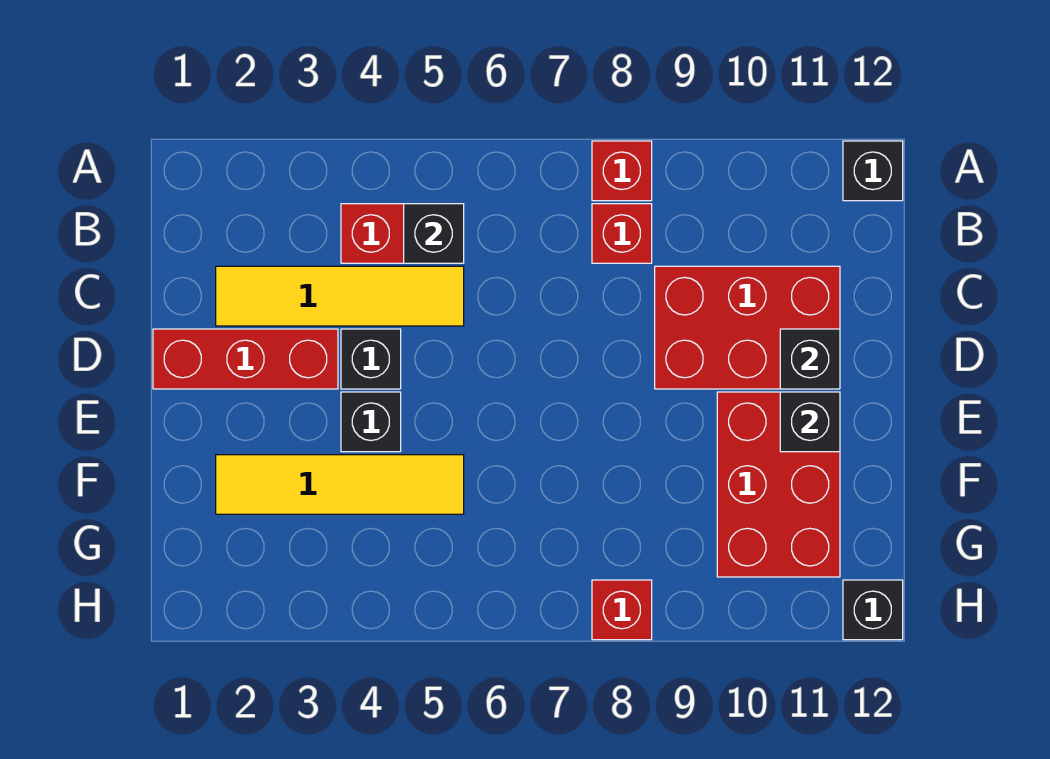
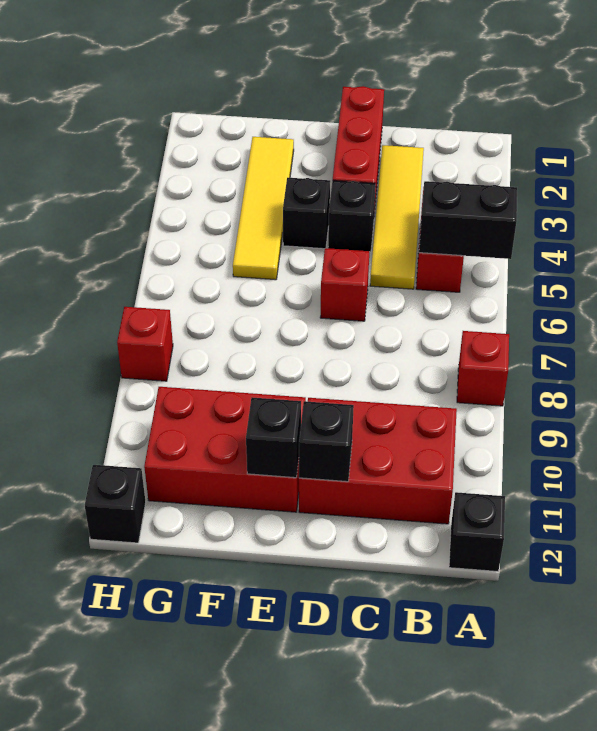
black brick B5 level 2 -> black brick A5:B5 level 2
red brick B8 level 1 -> red brick D6 level 1
red brick C9:D11 level 1 -> red brick B10:D11 level 1

